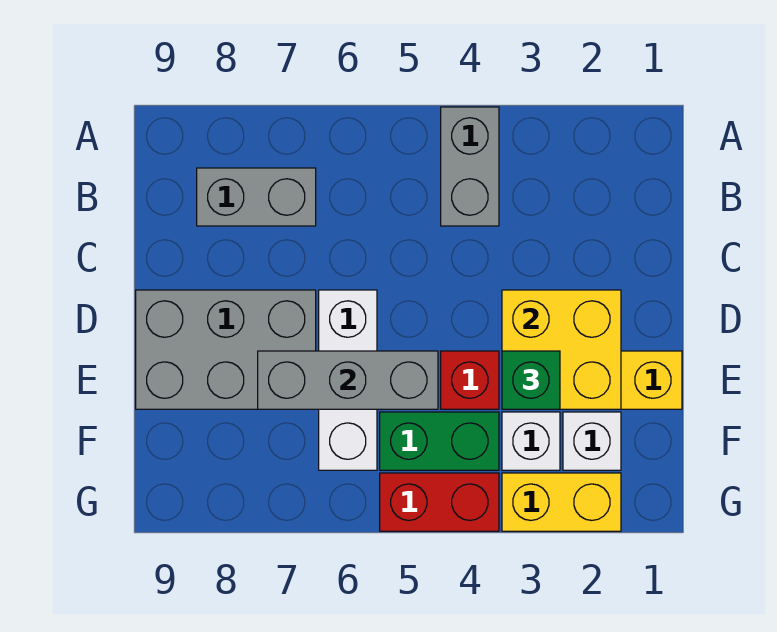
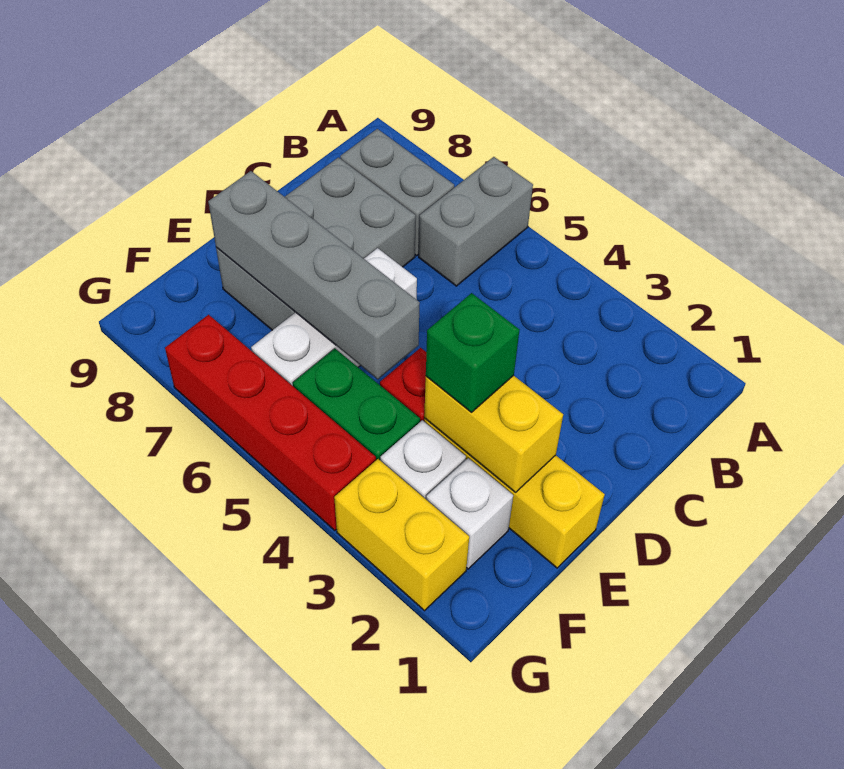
grey brick A4:B4 level 1 -> grey brick A6:B6 level 1
yellow brick D2:E3 level 2 -> yellow brick E2:E3 level 2
grey brick D7:E9 level 1 -> grey brick C7:E8 level 1
grey brick E5:E7 level 2 -> grey brick E5:E8 level 2
red brick G4:G5 level 1 -> red brick G4:G7 level 1

